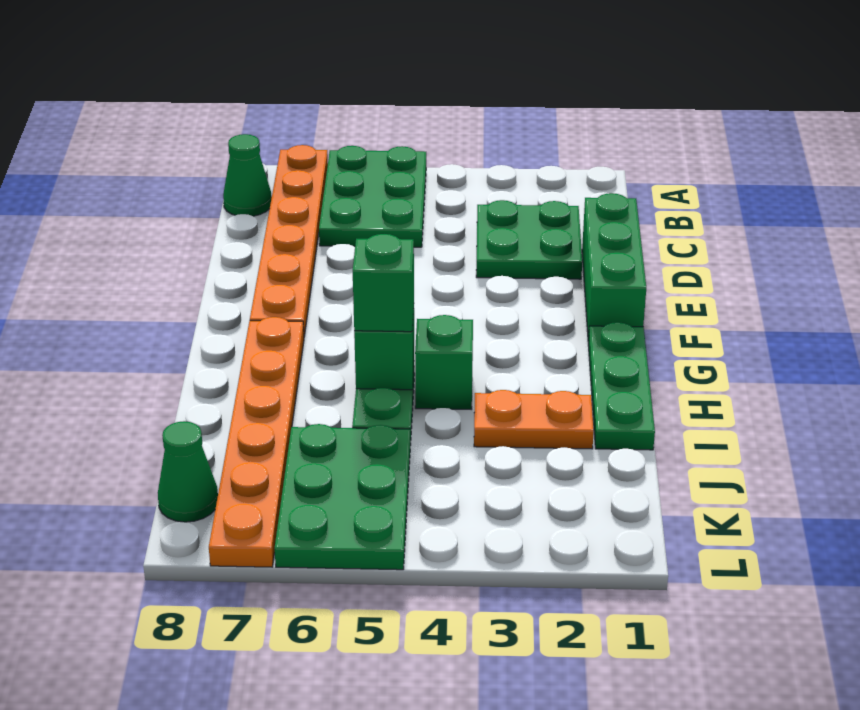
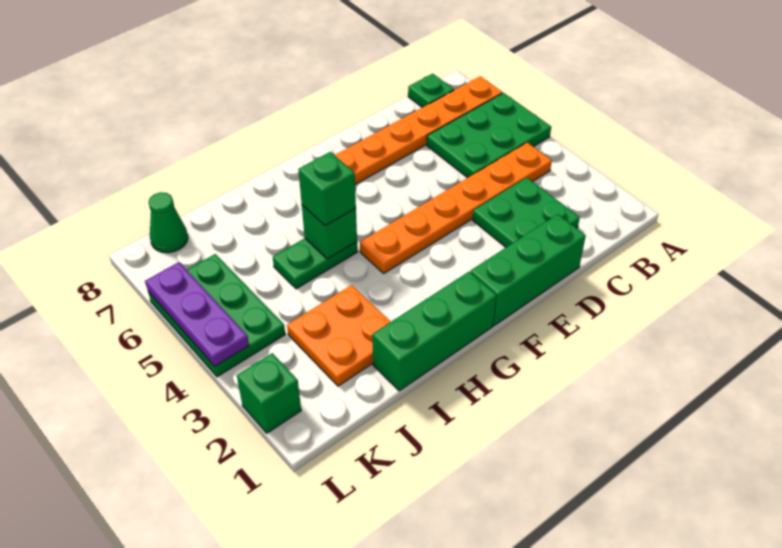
green cone B8 level 1 -> green plate B8 level 1
green plate G1:I1 level 1 -> green brick G1:I1 level 1
orange plate G7:L7 level 1 -> orange plate B4:G4 level 1
green brick H4 level 1 -> green brick L2 level 1
orange plate I2:I3 level 1 -> orange plate I2:J3 level 1
green plate J5:L6 level 1 -> green plate K4:L6 level 1
none -> purple plate L4:L6 level 2

